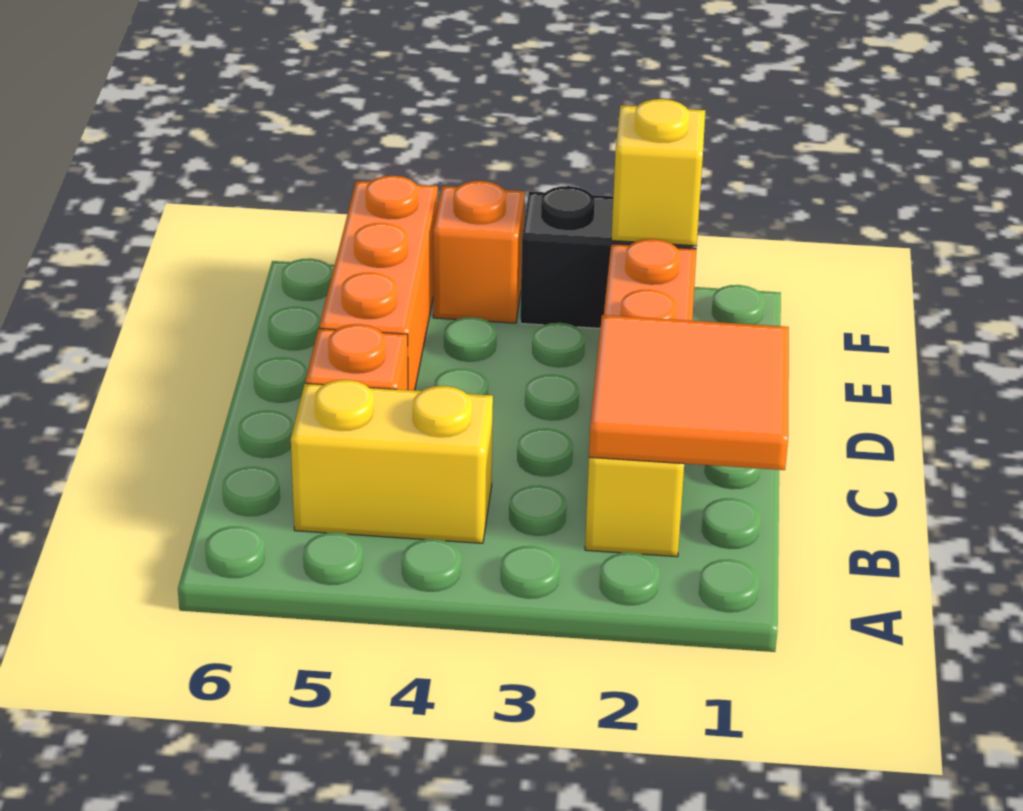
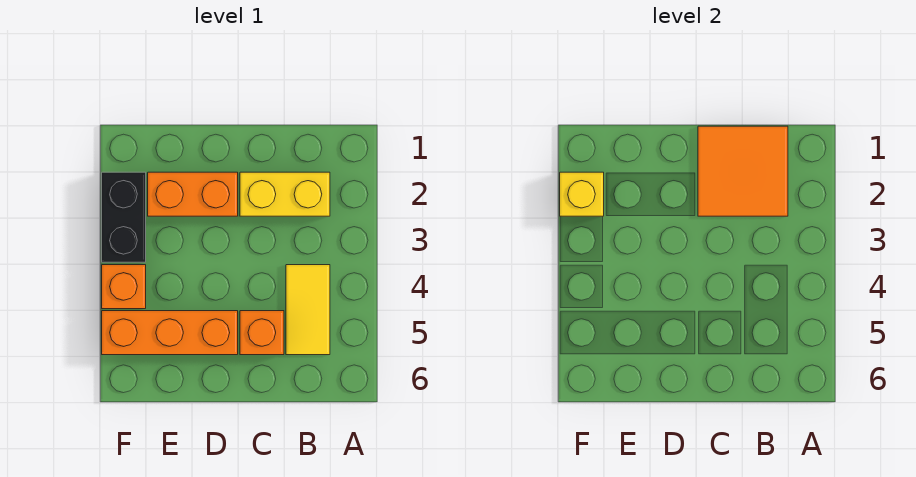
yellow brick B4:B5 level 1 -> yellow tile B4:B5 level 1

